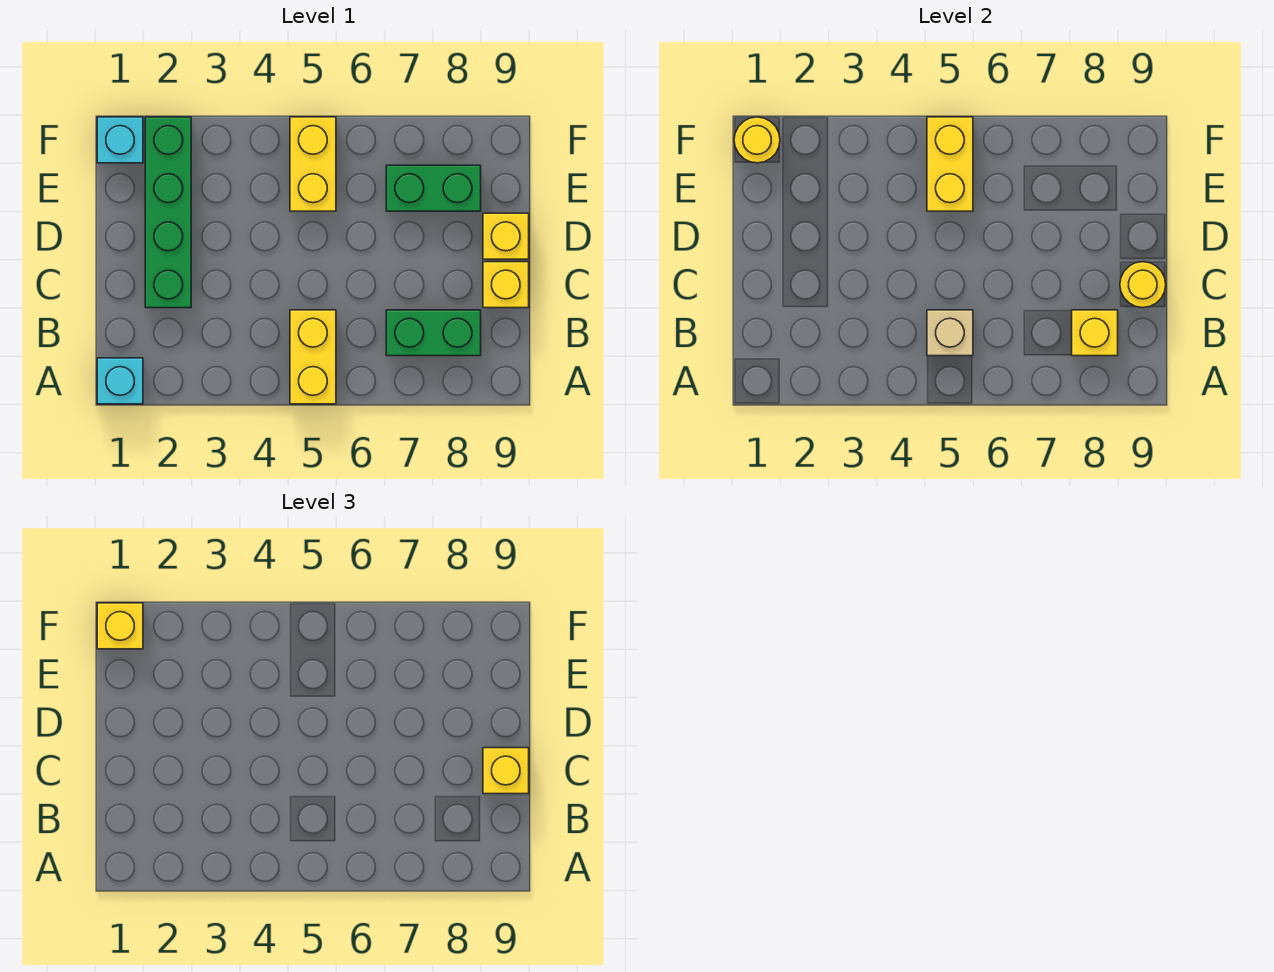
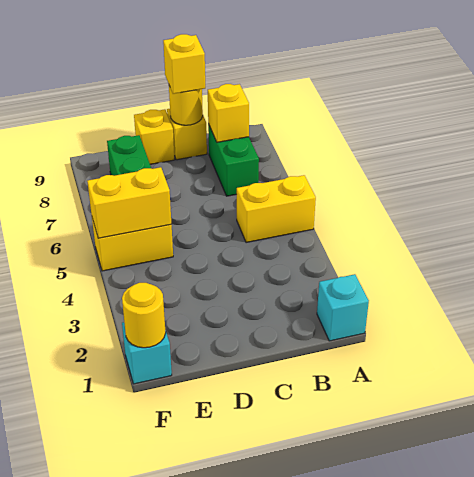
tan brick B5 level 2 -> none
green brick C2:F2 level 1 -> none
yellow brick F1 level 3 -> none

